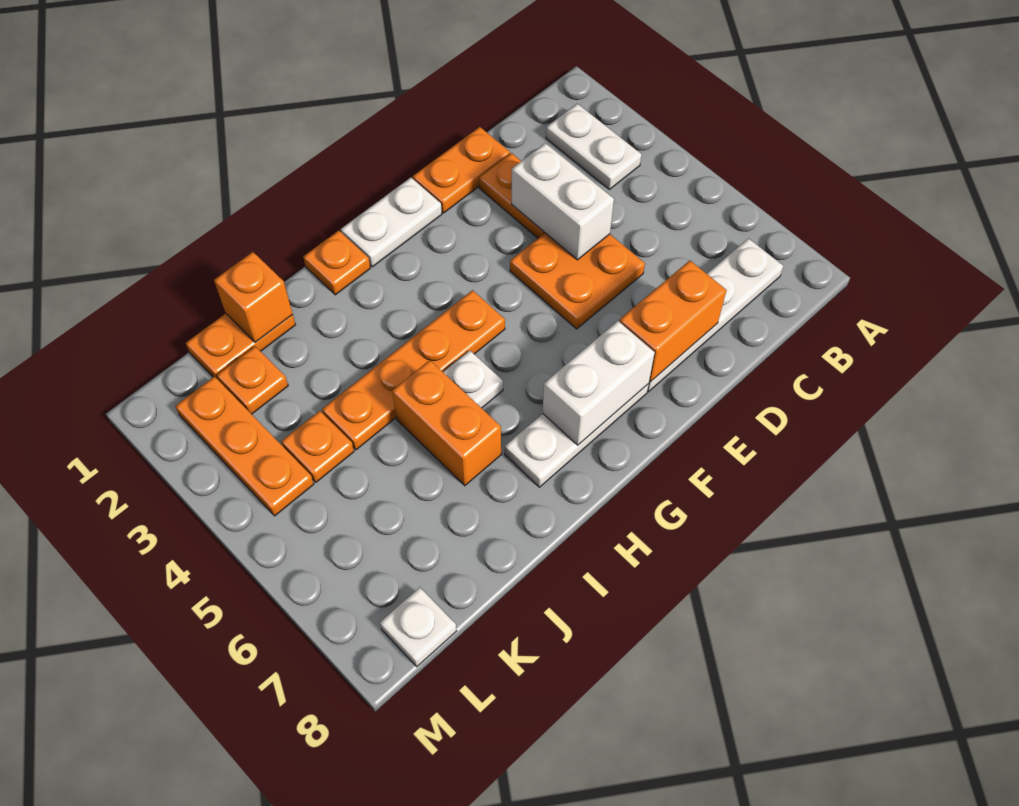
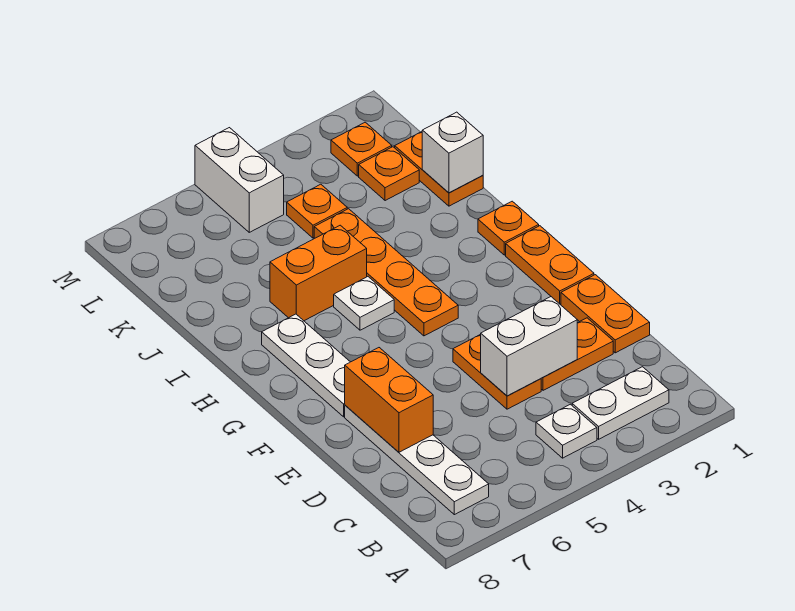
orange plate D4:E5 level 1 -> orange plate D4:E4 level 1
white plate F1:G1 level 1 -> orange plate F1:G1 level 1
white brick F7:G7 level 2 -> white brick L5:M5 level 1
orange brick J1 level 2 -> white brick J1 level 2
orange plate L2:L4 level 1 -> orange plate L2 level 1
white plate L8 level 1 -> white plate B4 level 1

